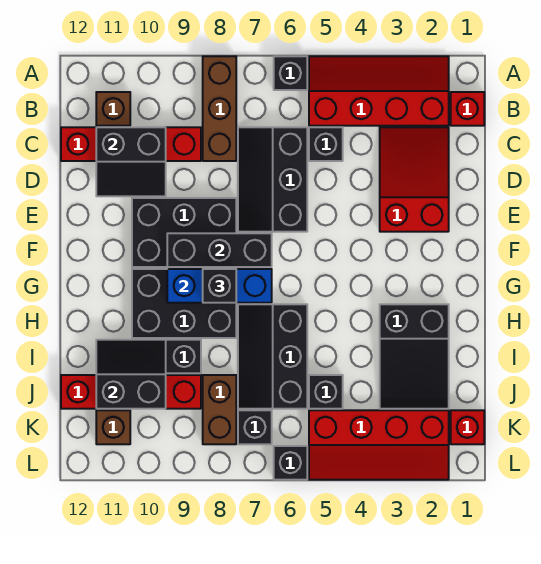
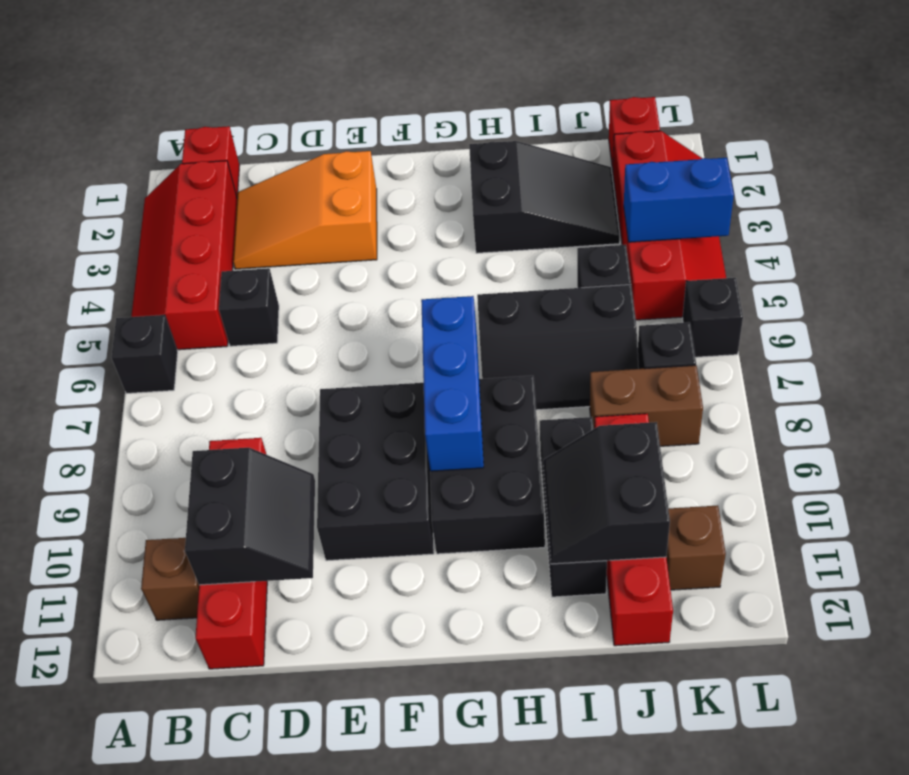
brown brick A8:C8 level 1 -> none
red slope C2:E3 level 1 top E -> orange slope C2:E3 level 1 top E
black slope C6:E7 level 1 top 6 -> none
black brick F7:F9 level 2 -> none
black brick G8 level 3 -> none
none -> blue brick K4:L4 level 2

